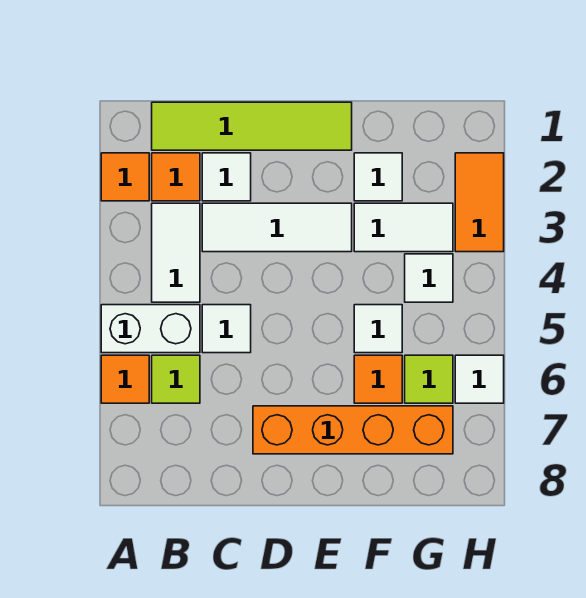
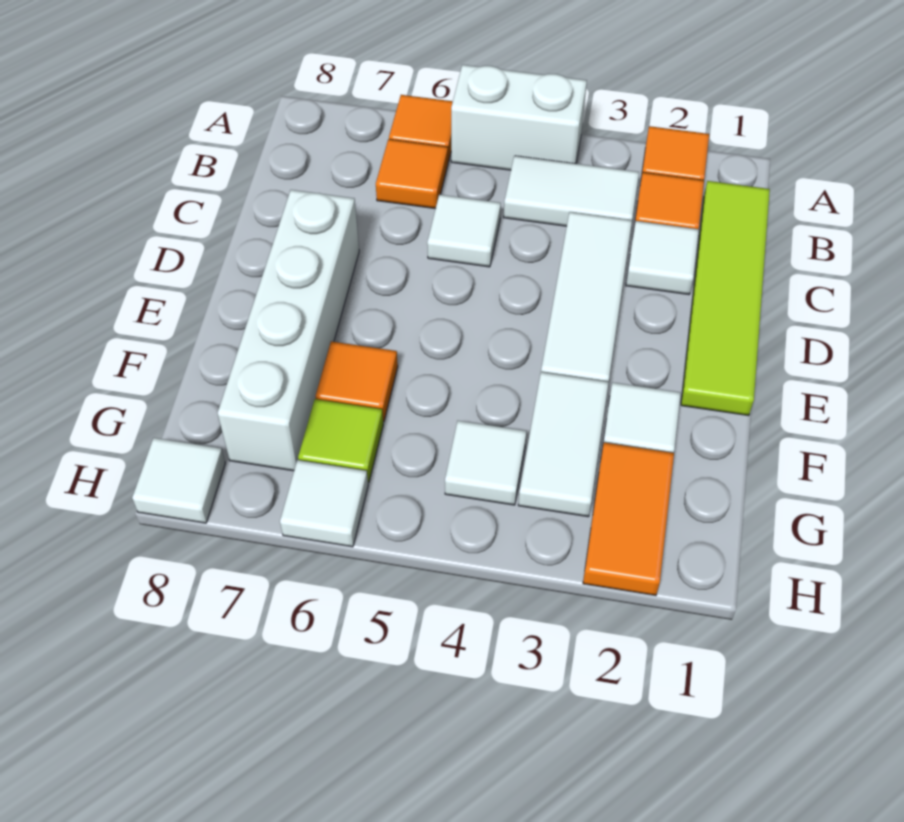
white brick A5:B5 level 1 -> white brick A4:A5 level 1
lime tile B6 level 1 -> orange tile B6 level 1
orange brick D7:G7 level 1 -> white brick D7:G7 level 1
white tile F5 level 1 -> white tile H8 level 1
orange tile H2:H3 level 1 -> orange tile G2:H2 level 1

